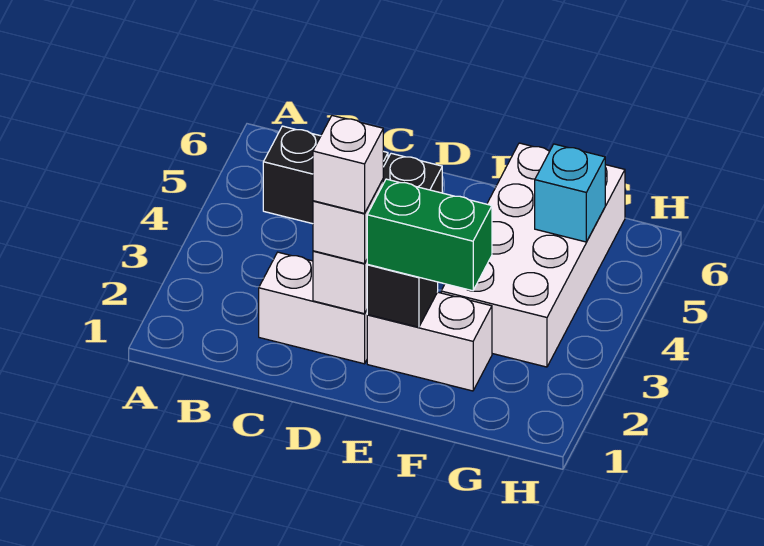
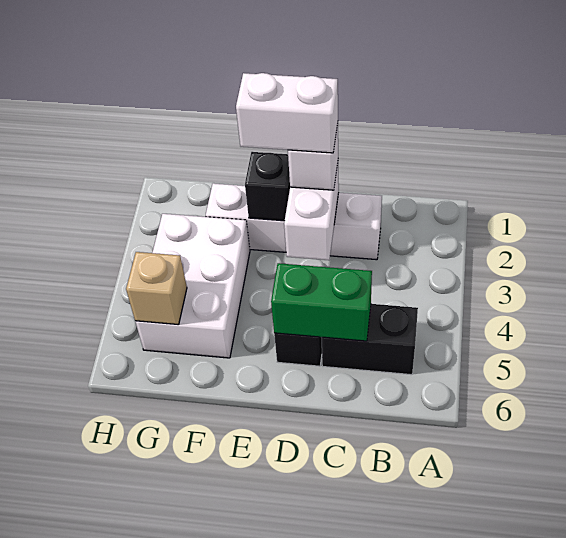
white brick D2 level 4 -> white brick D2:E2 level 4
green brick E2:F2 level 3 -> green brick C5:D5 level 2
white brick F3:G6 level 1 -> white brick F3:G5 level 1
cyan brick G5 level 2 -> tan brick G5 level 2

